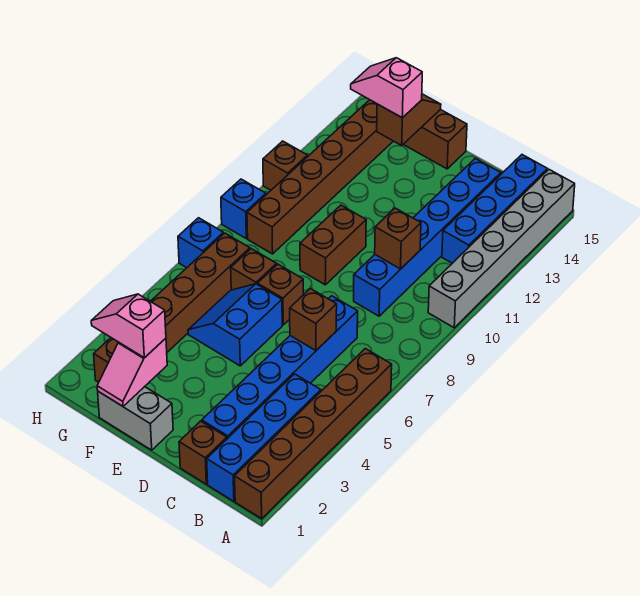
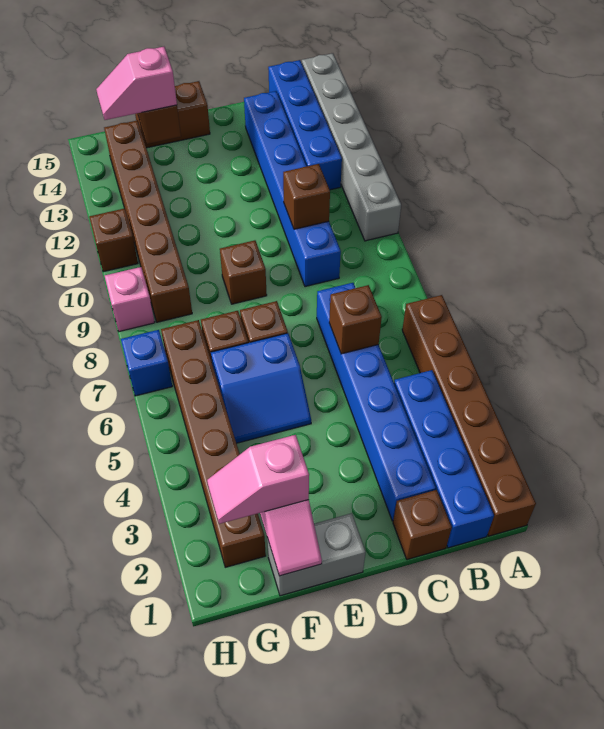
blue slope E5:F6 level 1 top E -> blue slope E5:F6 level 1 top 6
brown brick E9:E10 level 1 -> brown brick E9 level 1
blue brick H9 level 1 -> pink brick H9 level 1

